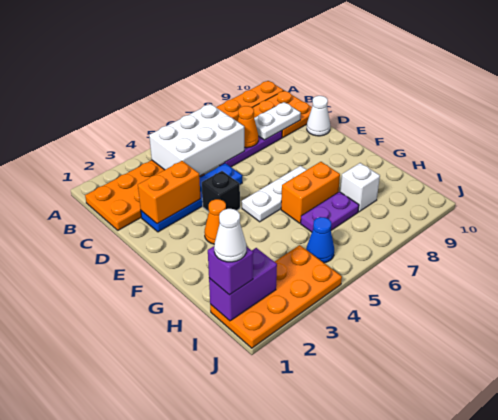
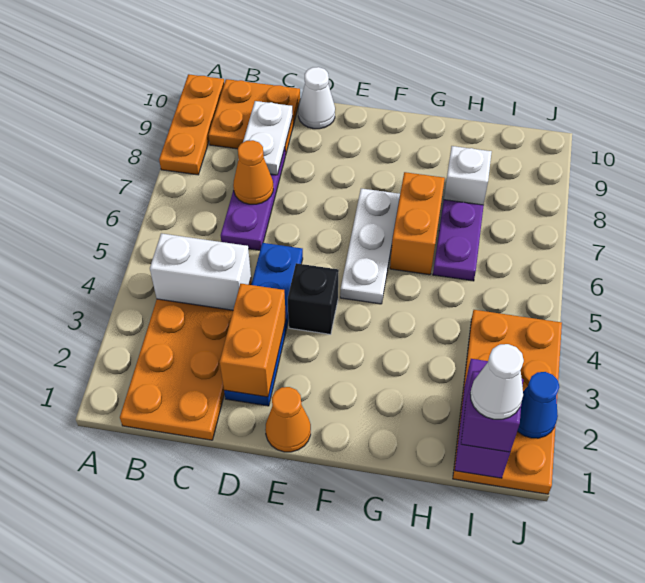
white brick B4:C6 level 2 -> white brick B4:C4 level 2
orange cone F3 level 1 -> orange cone E1 level 1
blue cone I5 level 1 -> blue cone J2 level 2

